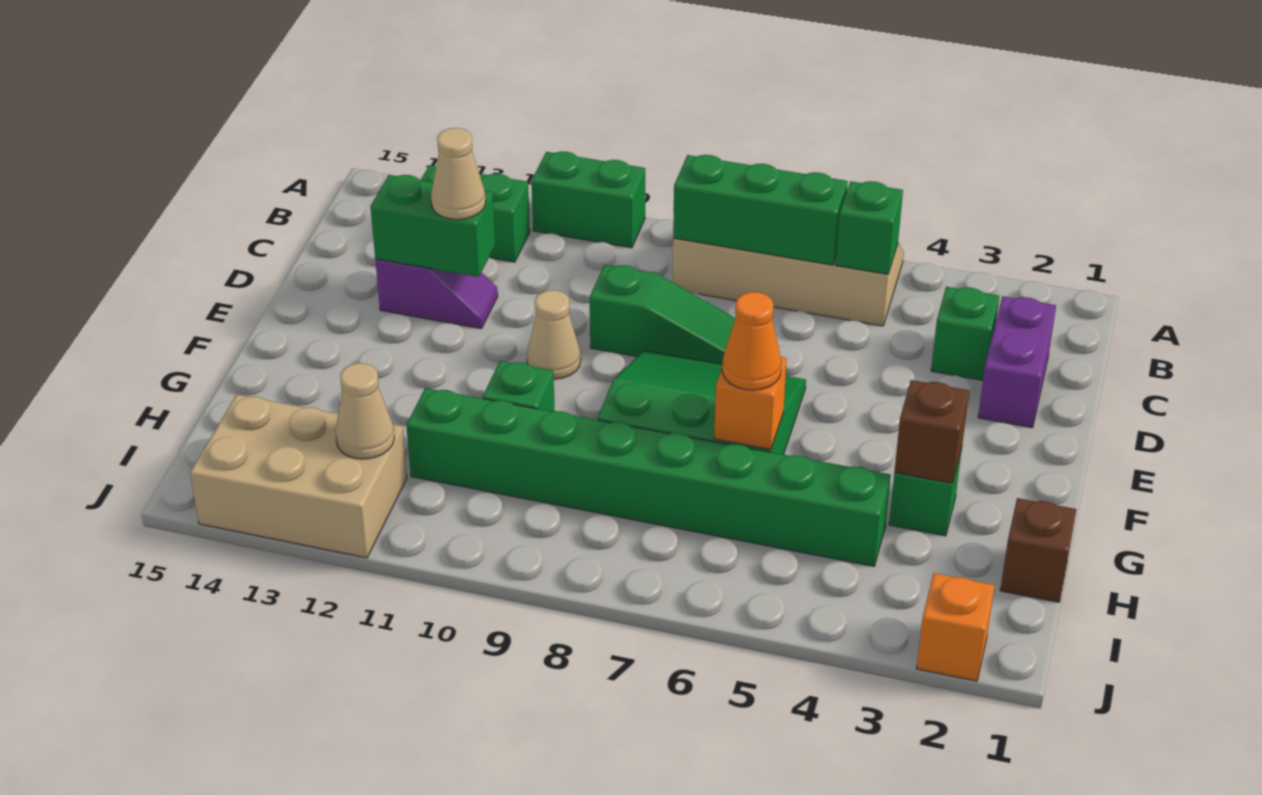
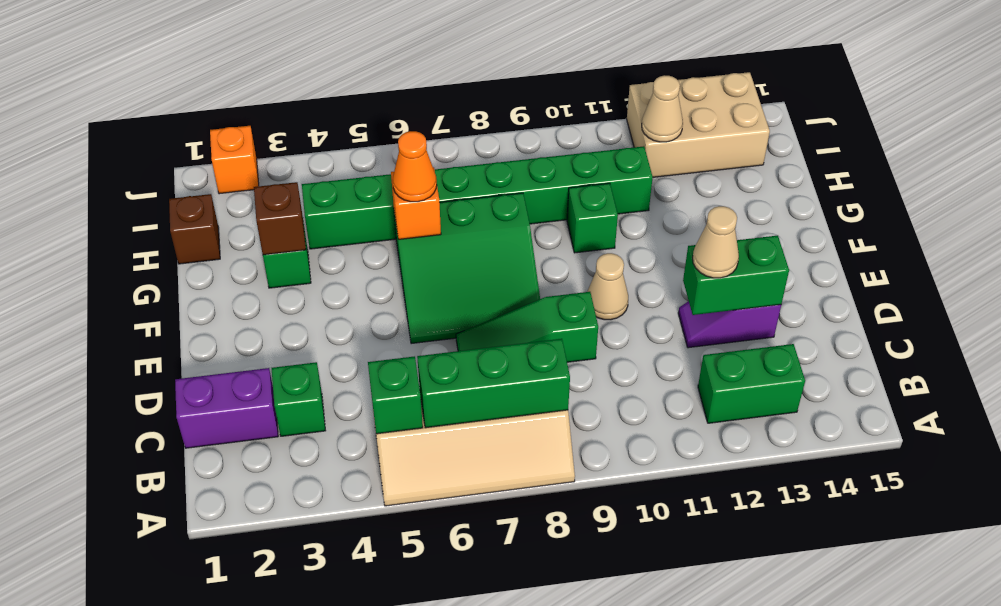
green brick A10:A11 level 1 -> none
purple brick C2:D2 level 1 -> purple brick C1:C2 level 1

